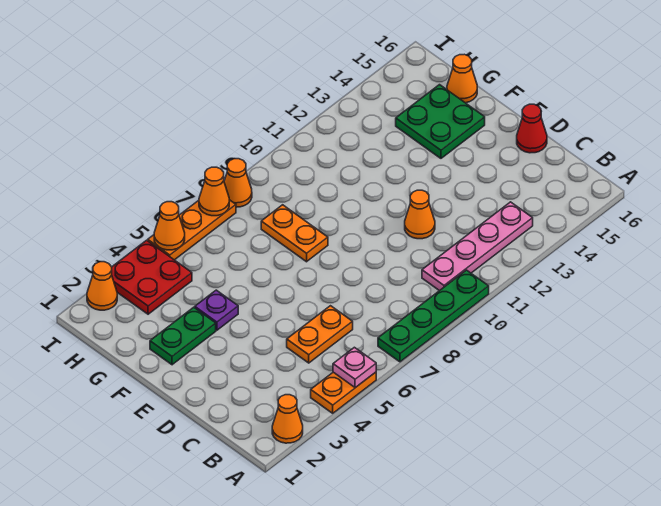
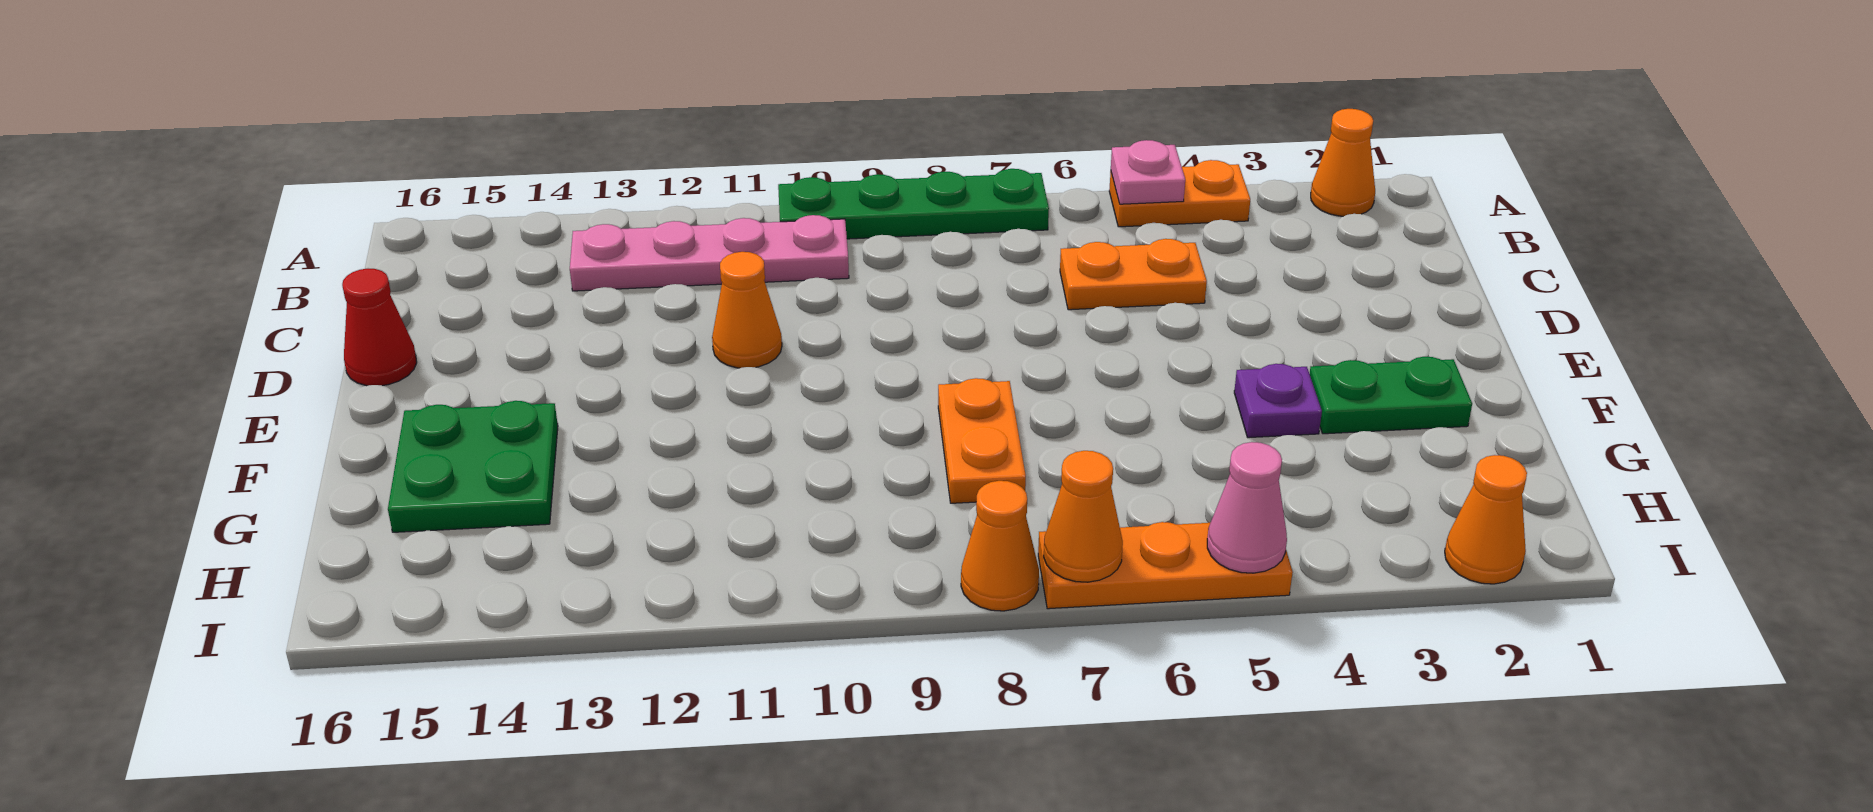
orange cone G16 level 1 -> none
red plate H3:I4 level 1 -> none
orange cone I5 level 2 -> pink cone I5 level 2

